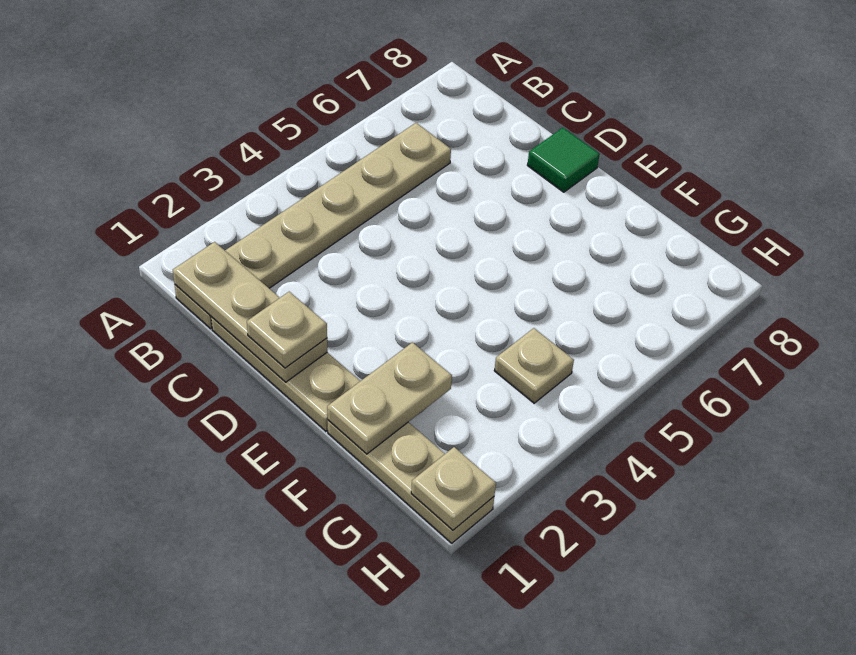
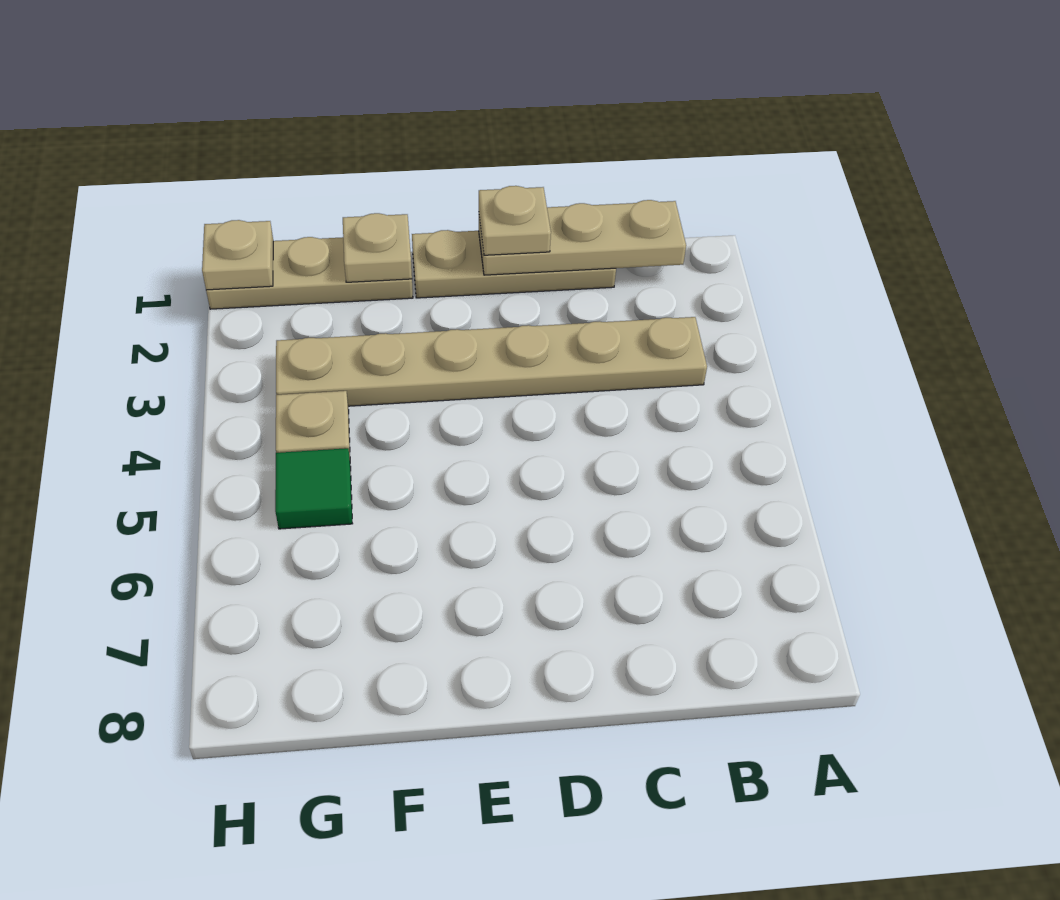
tan plate B1:B6 level 1 -> tan plate B3:G3 level 1
green tile D8 level 1 -> green tile G5 level 1
tan plate F1:F2 level 2 -> tan plate F1 level 2

